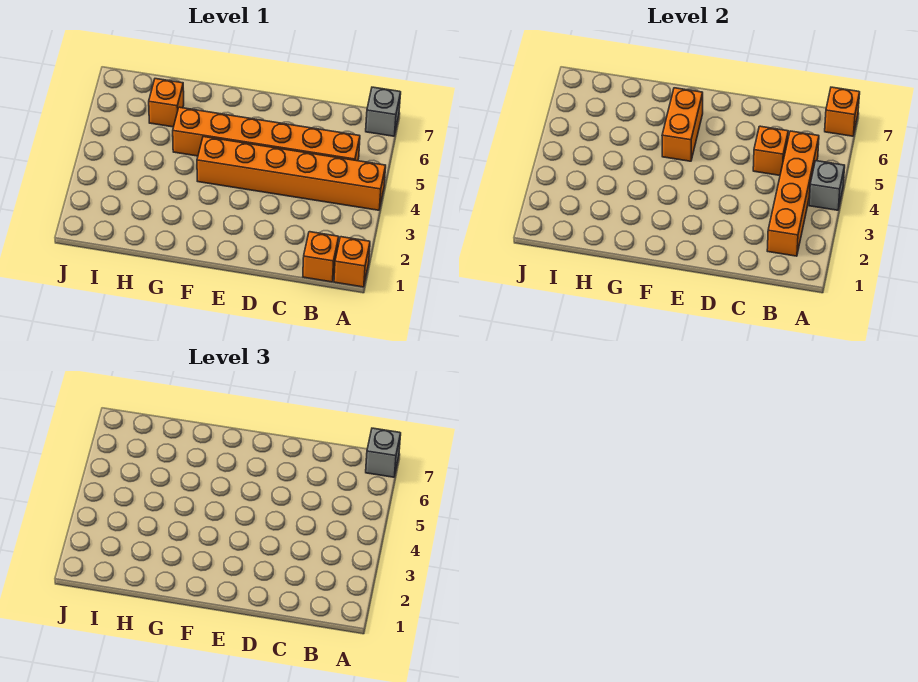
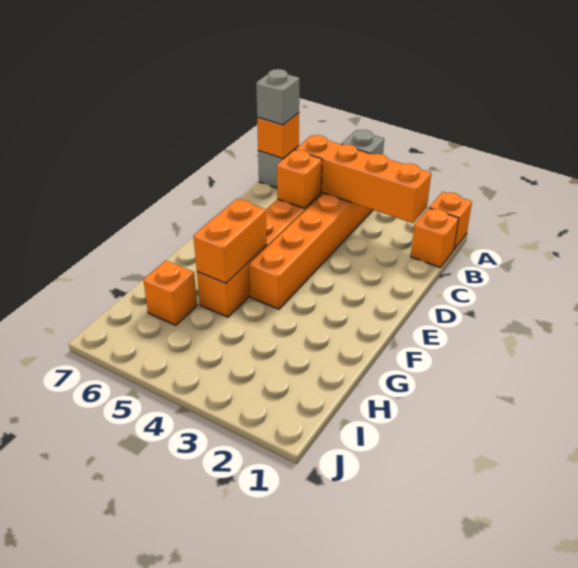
orange brick F5:F6 level 2 -> orange brick F5:G5 level 2

